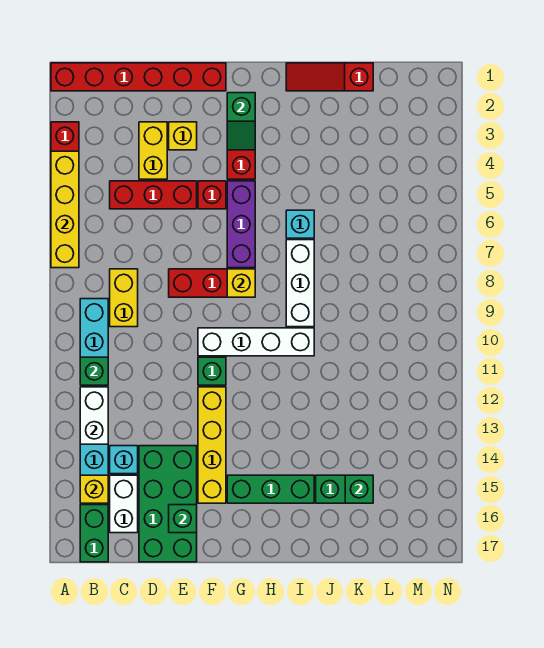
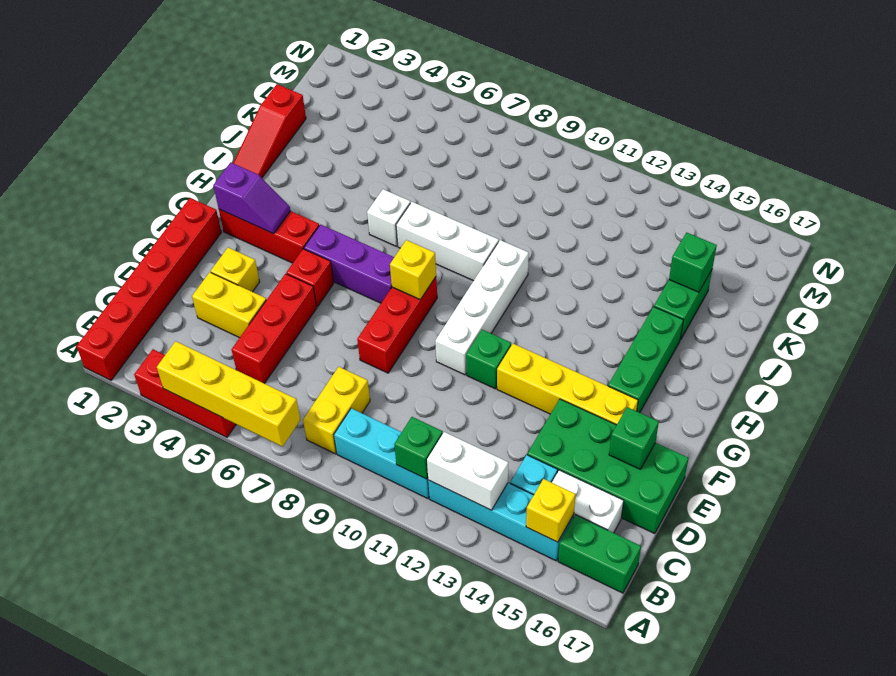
yellow brick C8:C9 level 1 -> yellow brick B8:C8 level 1
green slope G2:G3 level 2 top 2 -> purple slope G2:G3 level 2 top 2
cyan brick I6 level 1 -> white brick I6 level 1

